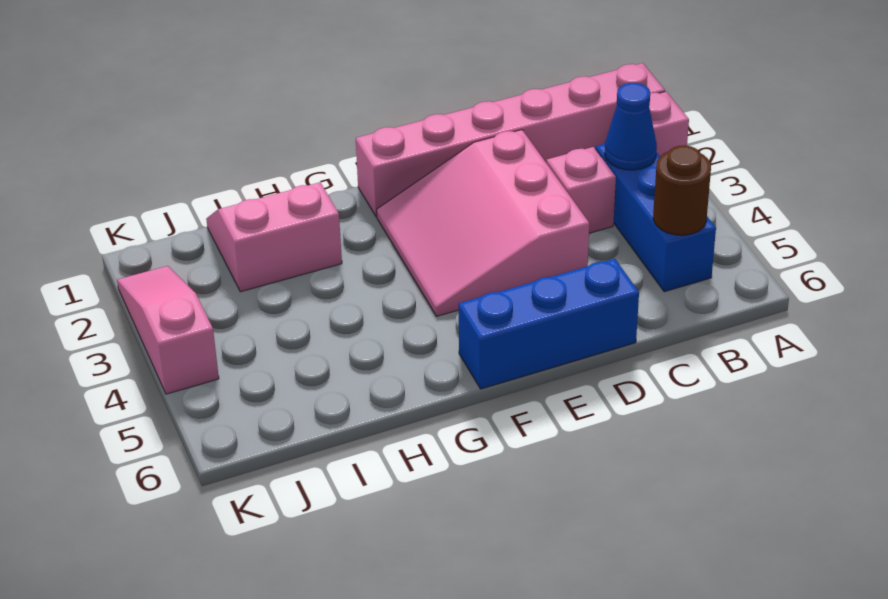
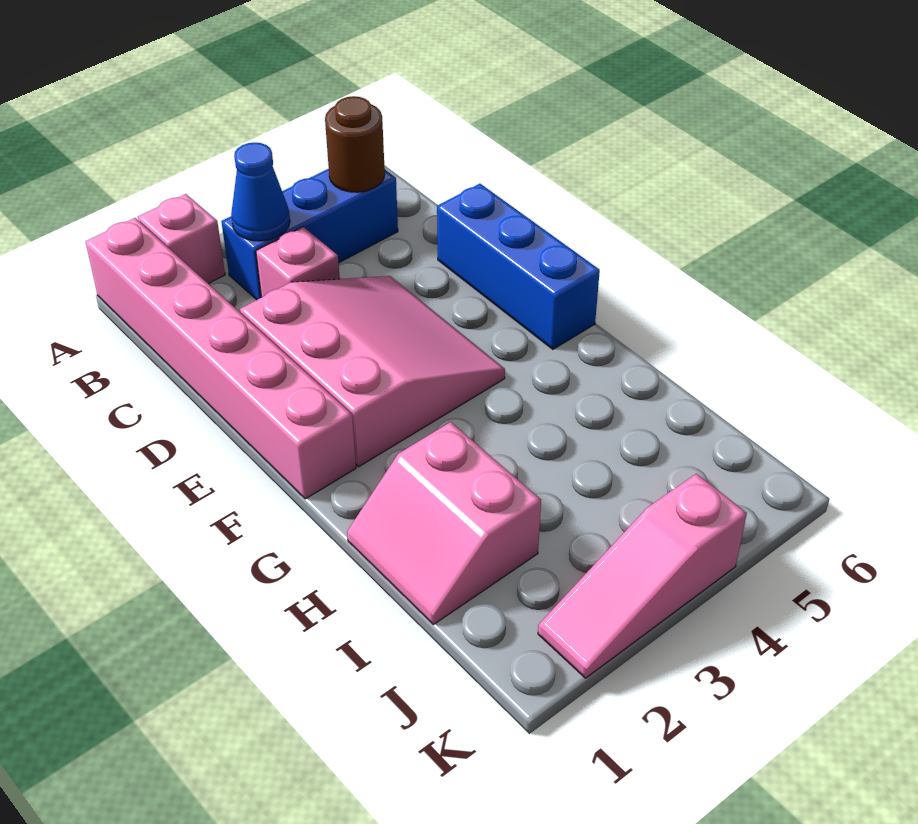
pink slope D2:F4 level 1 top D -> pink slope D2:F4 level 1 top 2

